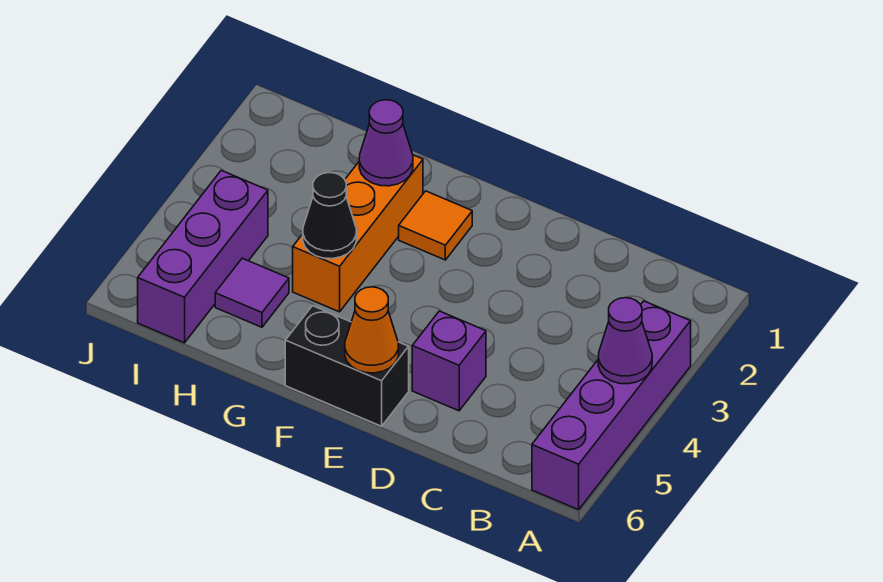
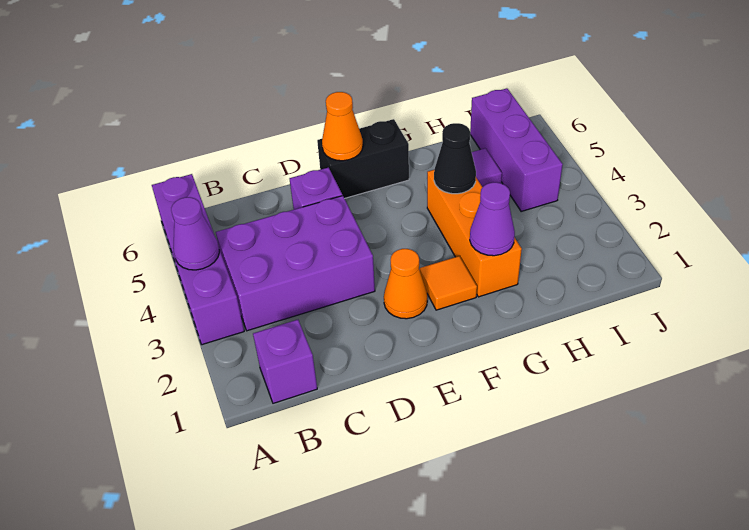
none -> purple brick B1 level 1
none -> purple brick B3:D4 level 1
none -> orange cone E2 level 1

